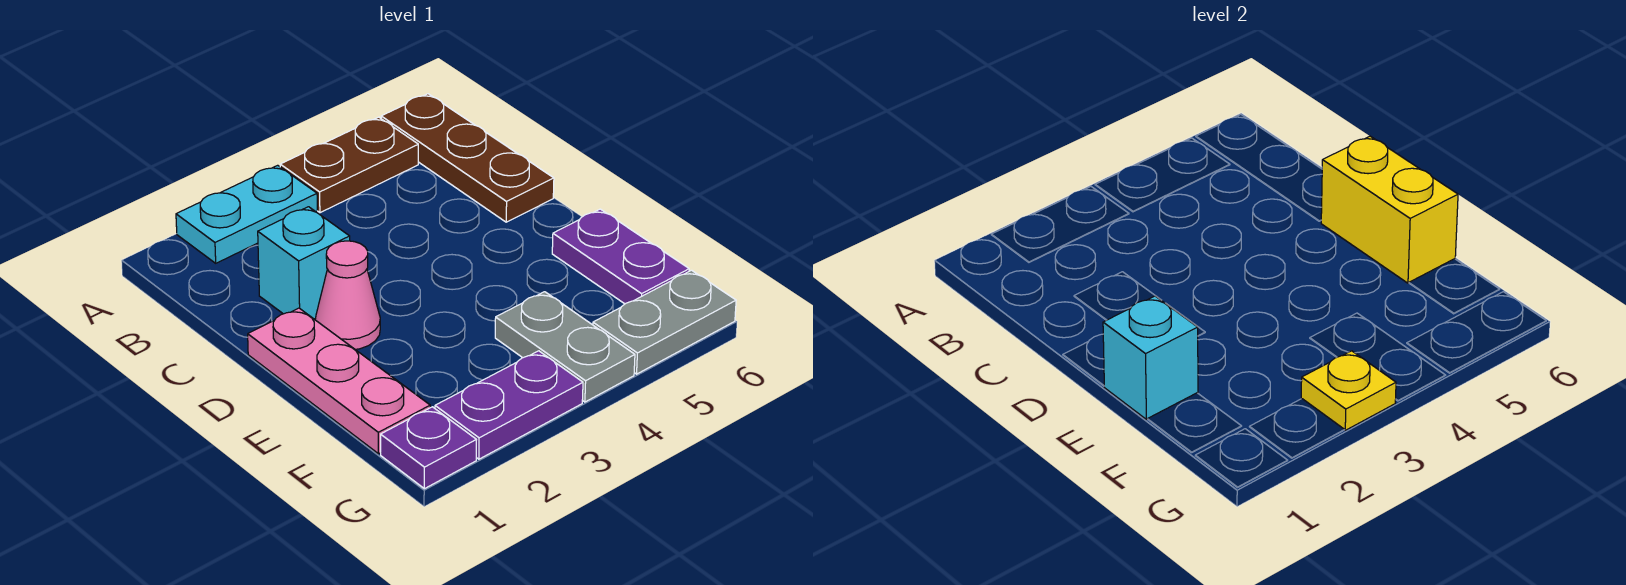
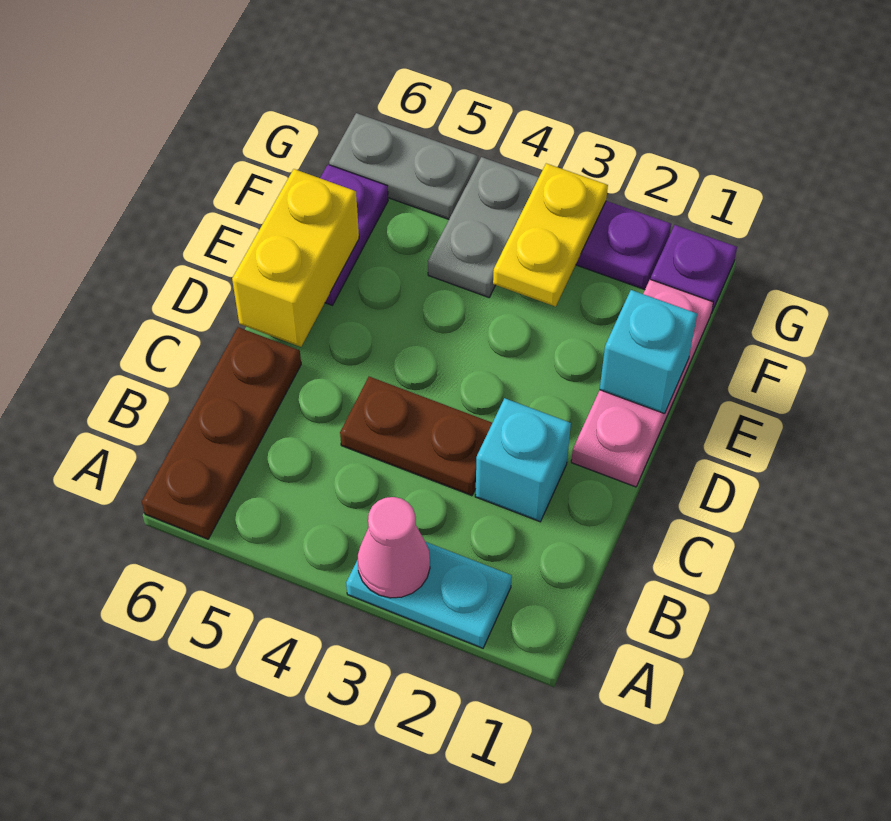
brown plate A4:A5 level 1 -> brown plate C3:C4 level 1
pink cone D2 level 1 -> pink cone A3 level 2
yellow plate G3 level 2 -> yellow plate F3:G3 level 2

